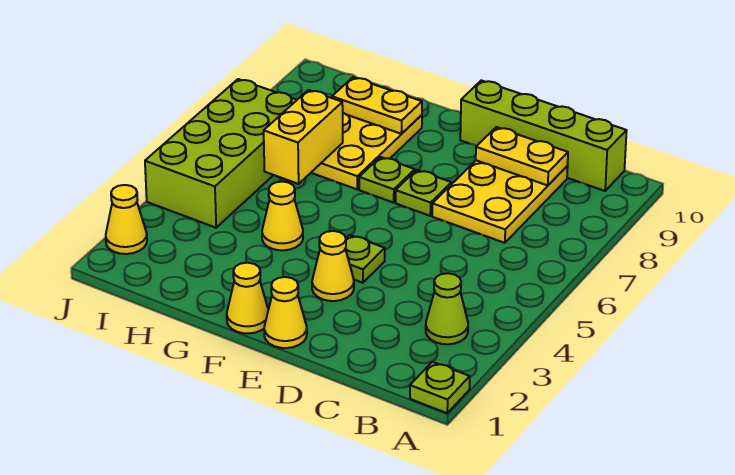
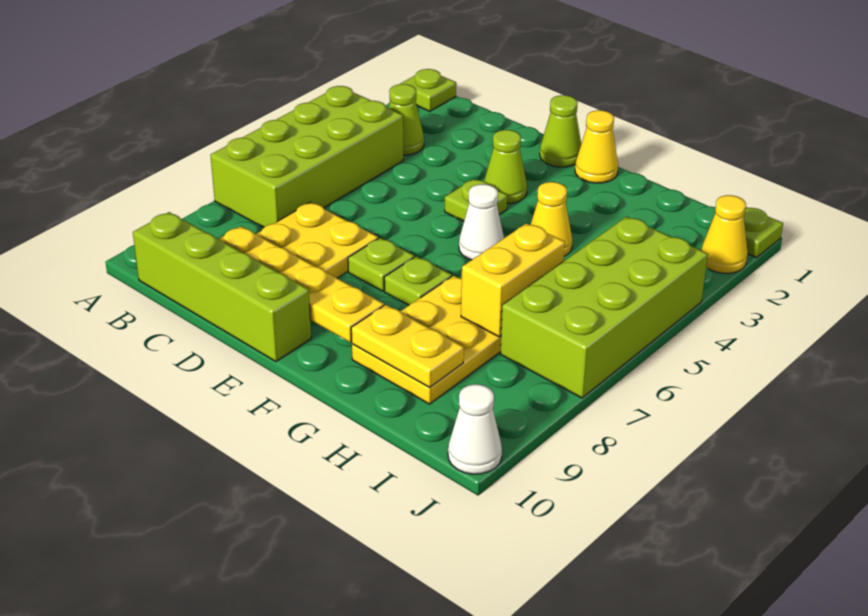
none -> lime brick A4:B7 level 1
yellow plate C9:D9 level 2 -> yellow plate C9:F9 level 2
yellow cone E1 level 1 -> lime cone E1 level 1
yellow cone E3 level 1 -> lime cone E3 level 1
none -> white cone F5 level 1
none -> lime plate J1 level 1
none -> white cone J10 level 1

